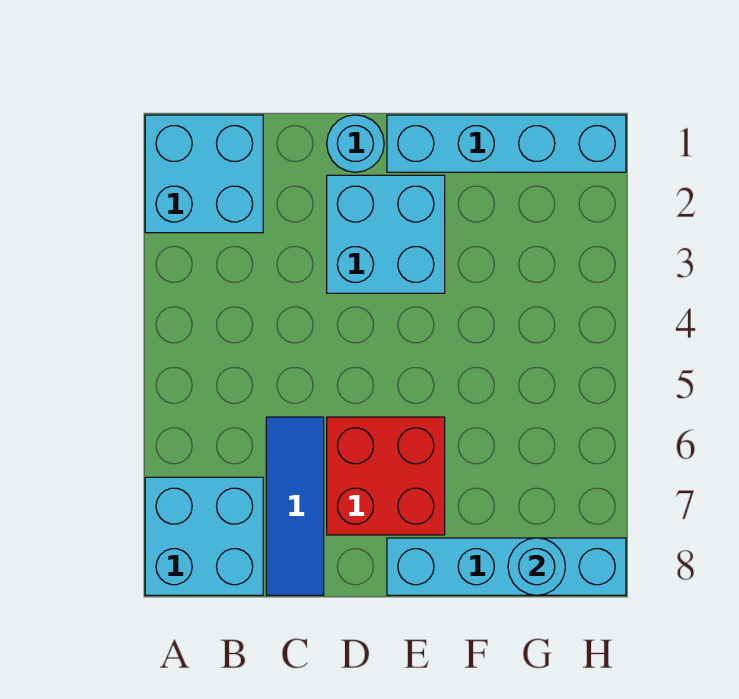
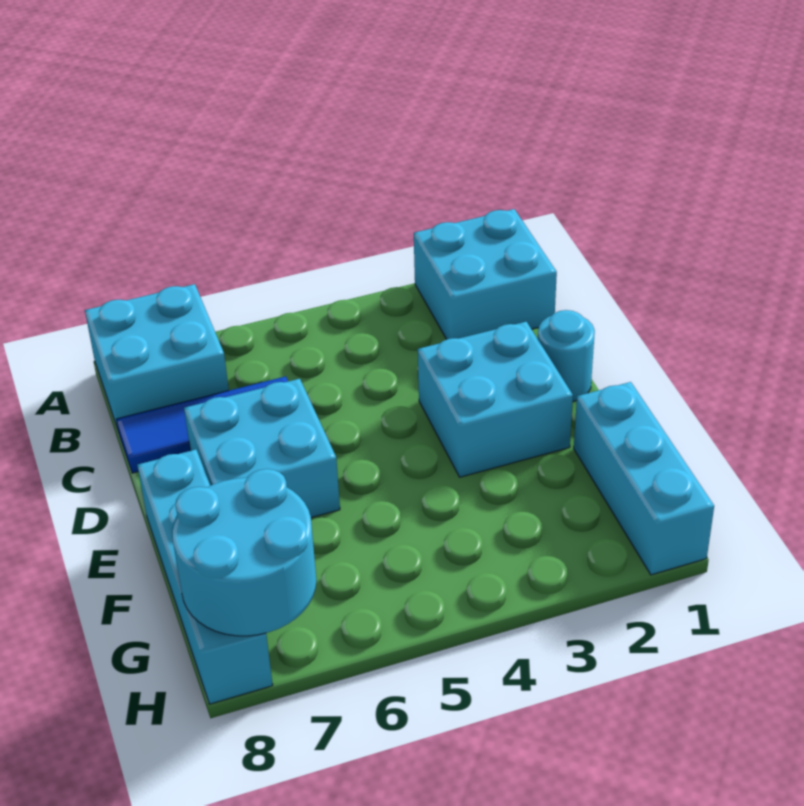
red brick D6:E7 level 1 -> cyan brick D6:E7 level 1
cyan brick E1:H1 level 1 -> cyan brick F1:H1 level 1
cyan round brick G8 level 2 -> cyan round brick G7:H8 level 2

